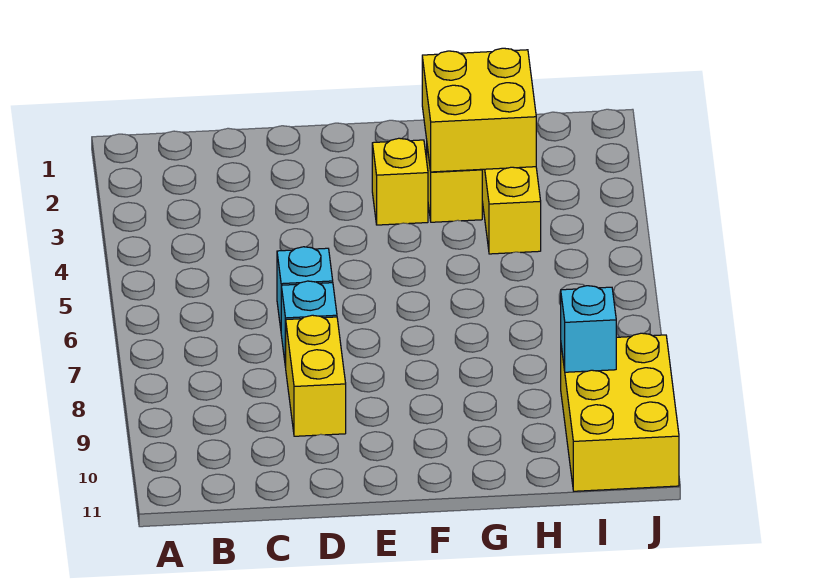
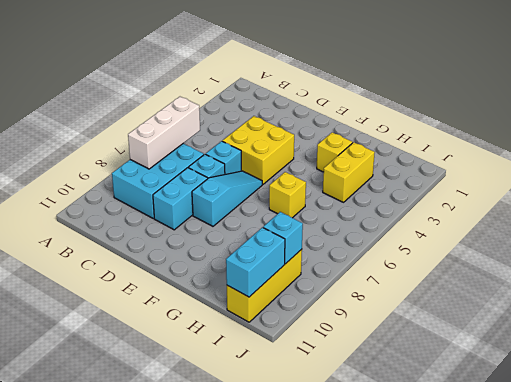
none -> white brick B6:B8 level 2
none -> cyan brick B7:C9 level 1
yellow brick D8:D9 level 1 -> cyan brick D8:D9 level 1
none -> cyan slope E6:E8 level 1 top 8
yellow brick F3 level 1 -> yellow brick G6 level 1
yellow brick G2:H3 level 2 -> yellow brick D4:E5 level 1
yellow brick I9:J11 level 1 -> yellow brick I9:I11 level 1
none -> cyan brick I10:I11 level 2

